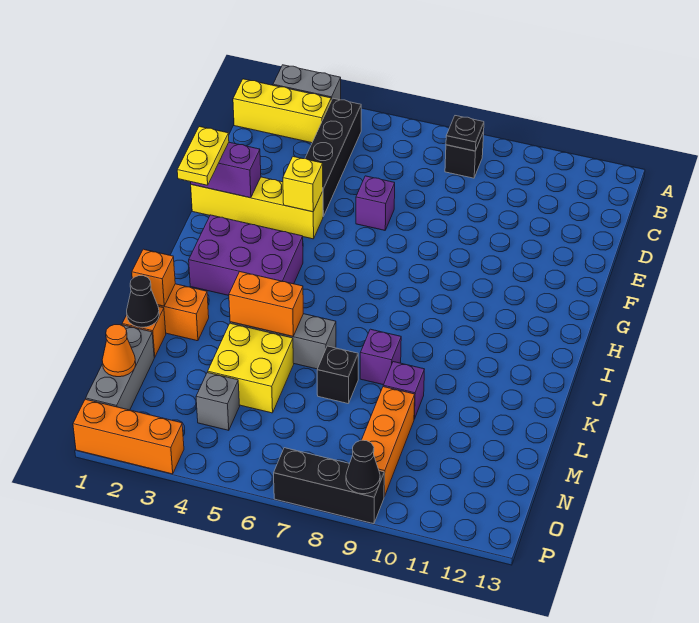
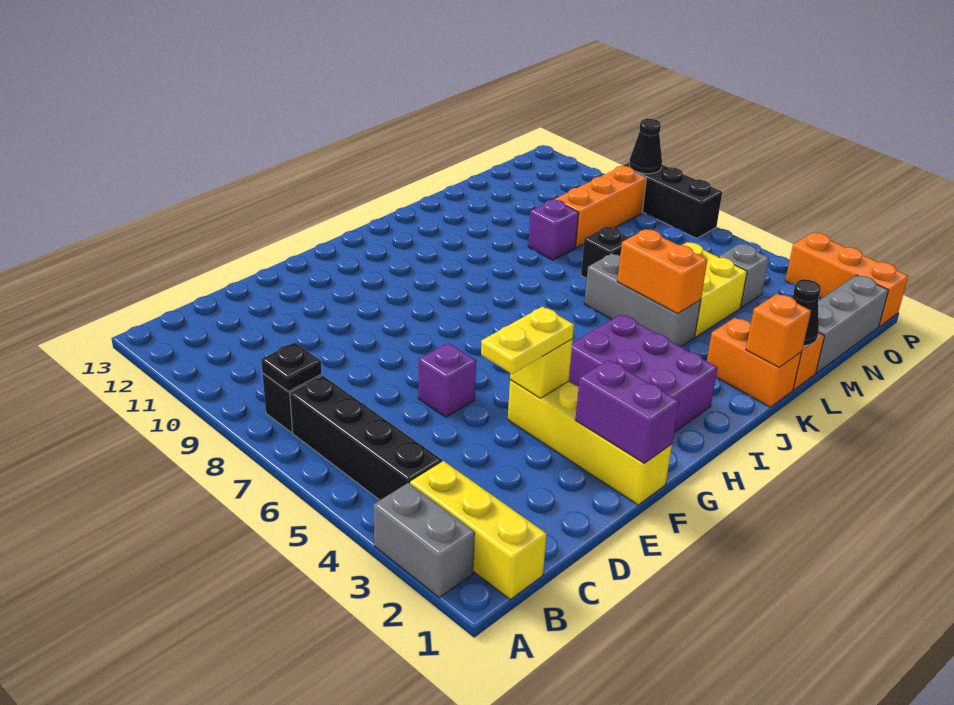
black brick B4:E4 level 1 -> black brick B4:B7 level 1
yellow plate F1:G1 level 3 -> yellow plate E4:F4 level 3
purple brick K8 level 1 -> none
orange cone N1 level 2 -> none

